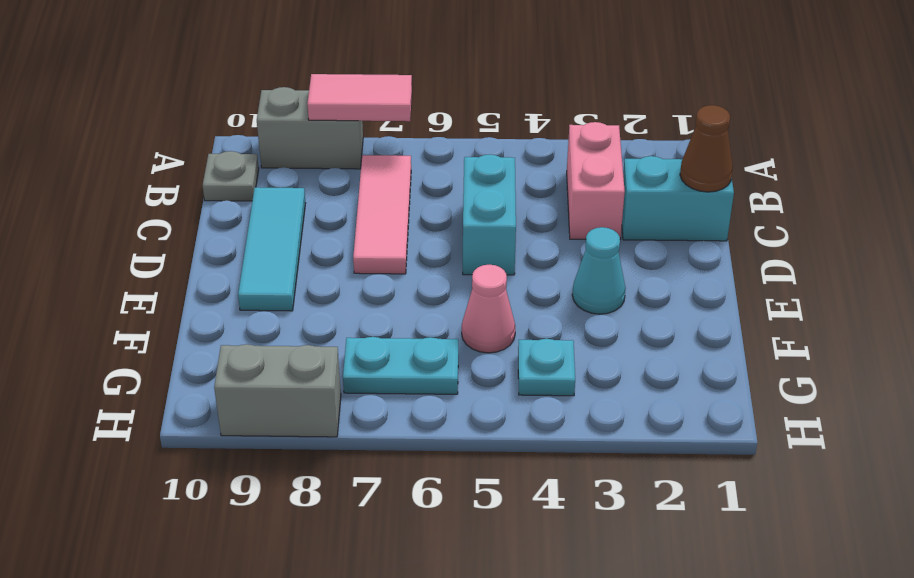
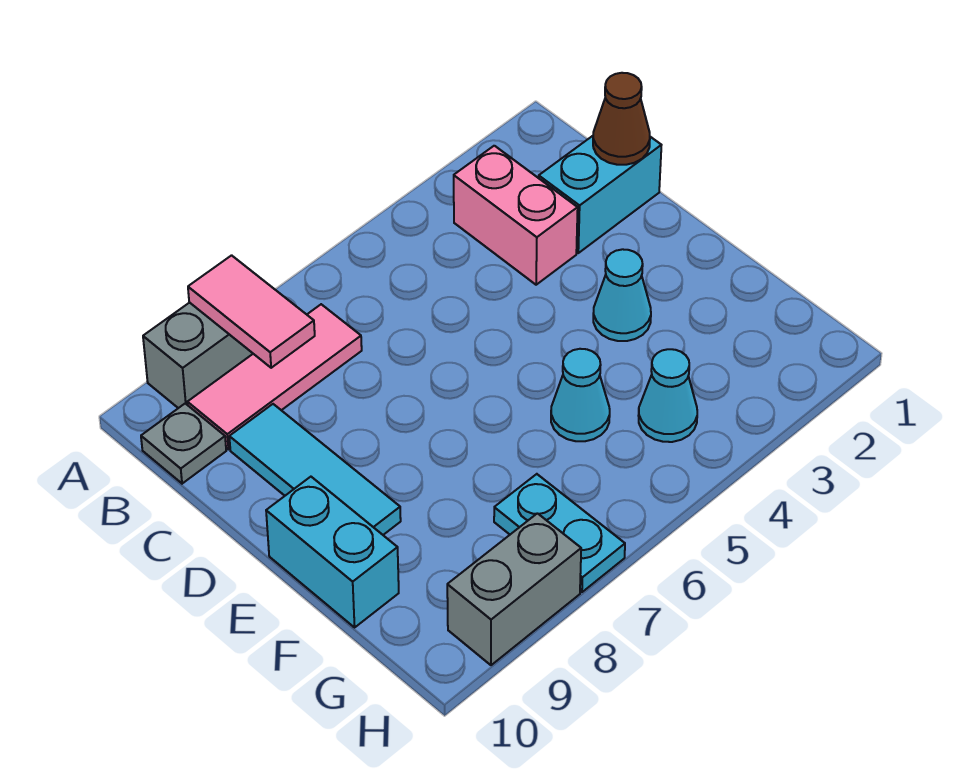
pink tile A7:A8 level 2 -> pink tile A8:B8 level 2
pink tile B7:D7 level 1 -> pink tile B7:B9 level 1
cyan brick C5:D5 level 1 -> cyan brick E10:F10 level 1
pink cone F5 level 1 -> cyan cone F5 level 1
cyan plate G4 level 1 -> cyan cone G4 level 1
cyan plate G6:G7 level 1 -> cyan plate G7:H7 level 1

